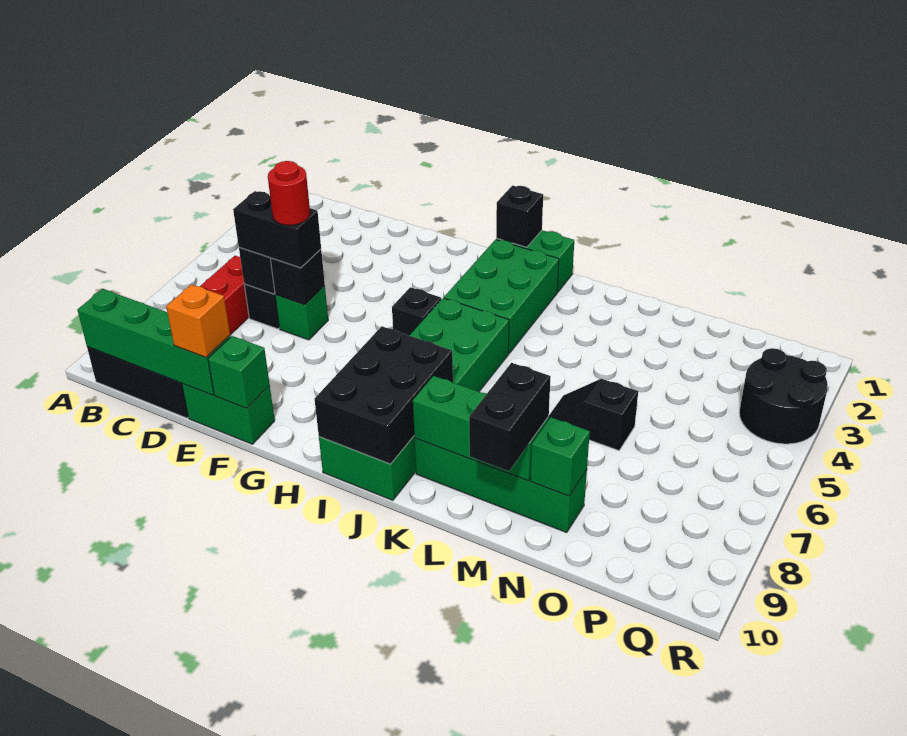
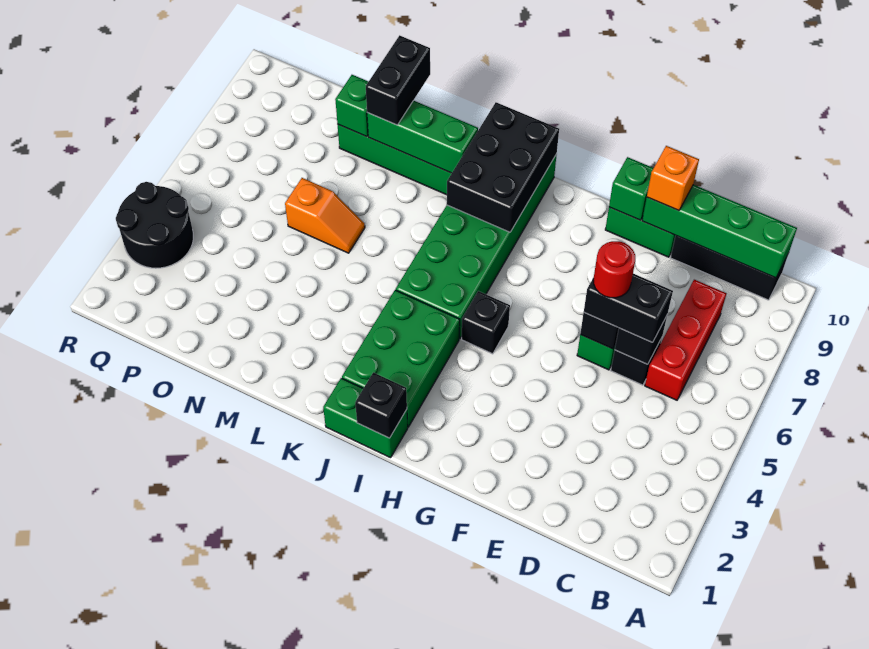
black slope M6:N6 level 1 top N -> orange slope M6:N6 level 1 top N

